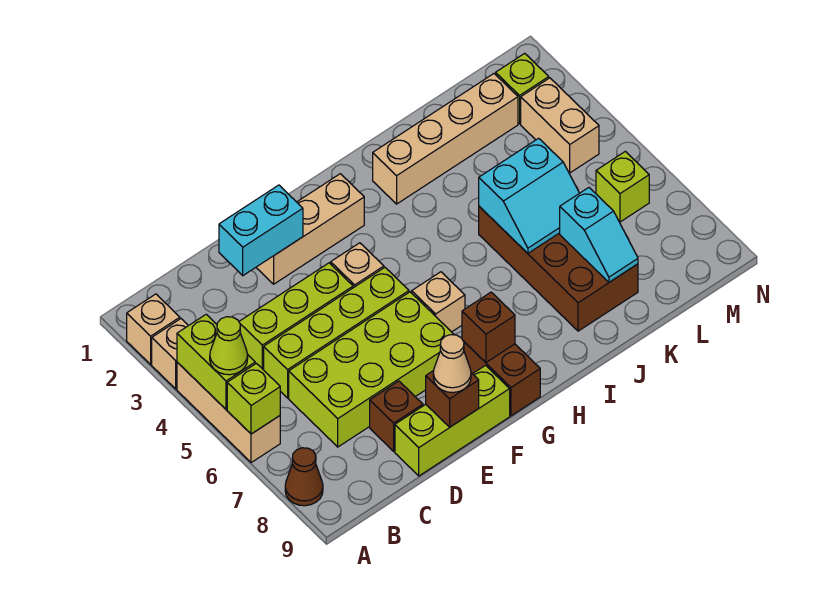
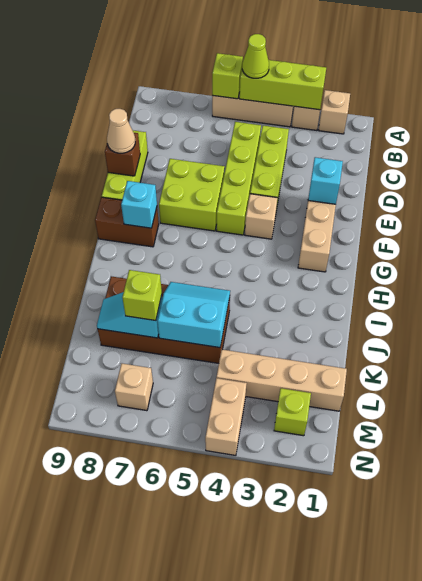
lime brick A4:A5 level 2 -> lime brick A3:A5 level 2
brown cone A8 level 1 -> none
lime brick C6:F7 level 1 -> lime brick E6:F7 level 1
cyan brick D2:E2 level 2 -> cyan brick E2 level 2
brown brick D8 level 1 -> none
tan brick G6 level 1 -> tan brick M7 level 1
brown brick G8 level 2 -> cyan brick G8 level 2
tan brick I2:L2 level 1 -> tan brick L1:L4 level 1
cyan slope J5:K6 level 2 top 5 -> cyan slope J5:K6 level 2 top K
tan brick M3:M4 level 1 -> tan brick M4:N4 level 1
lime brick M6 level 1 -> lime brick K7 level 3

